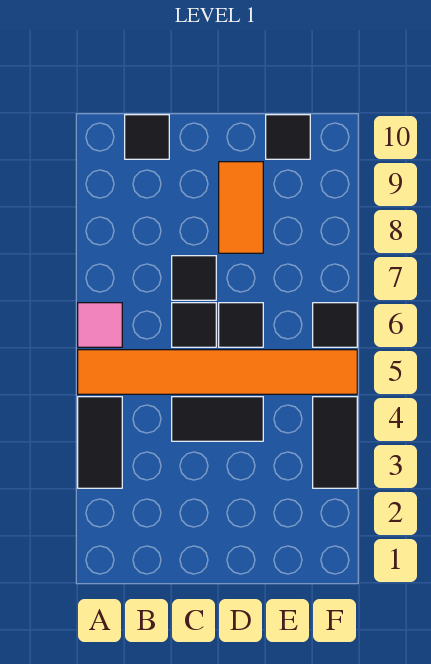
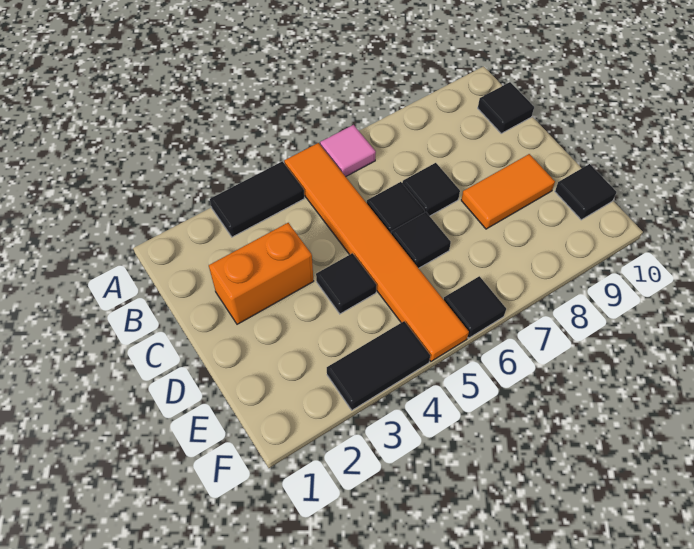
none -> orange brick C2:C3 level 1
black tile C4:D4 level 1 -> black tile D4 level 1

